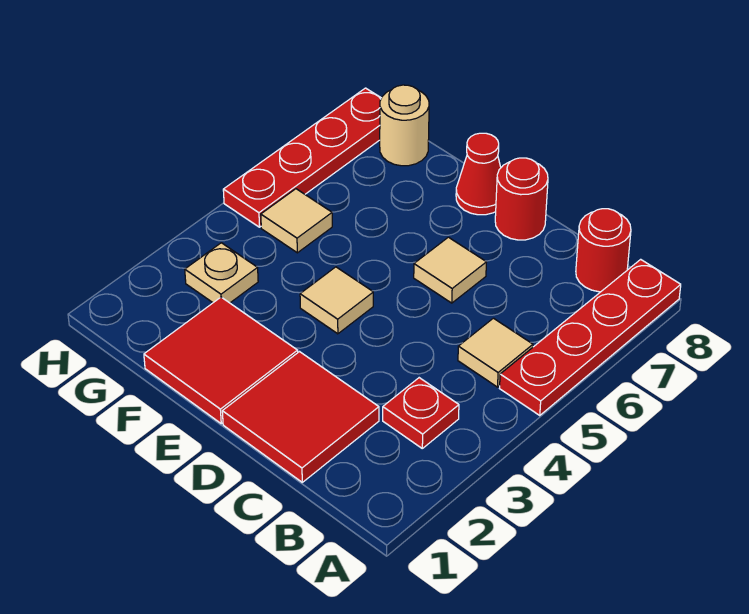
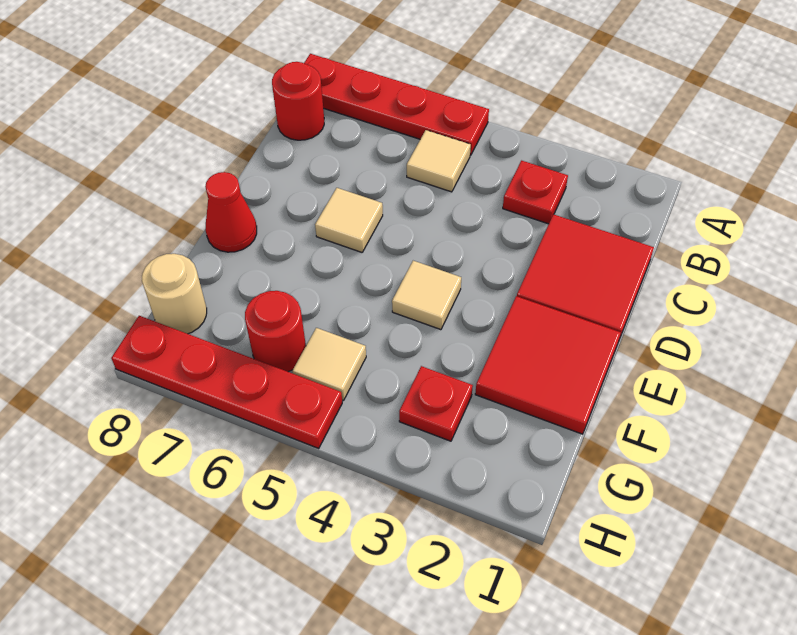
red round brick D8 level 1 -> red round brick G6 level 1
tan plate G3 level 1 -> red plate G3 level 1

